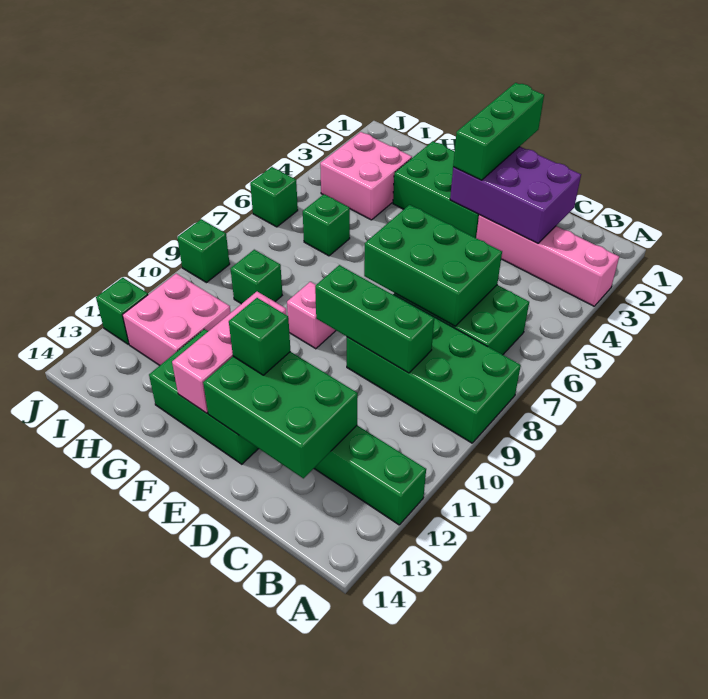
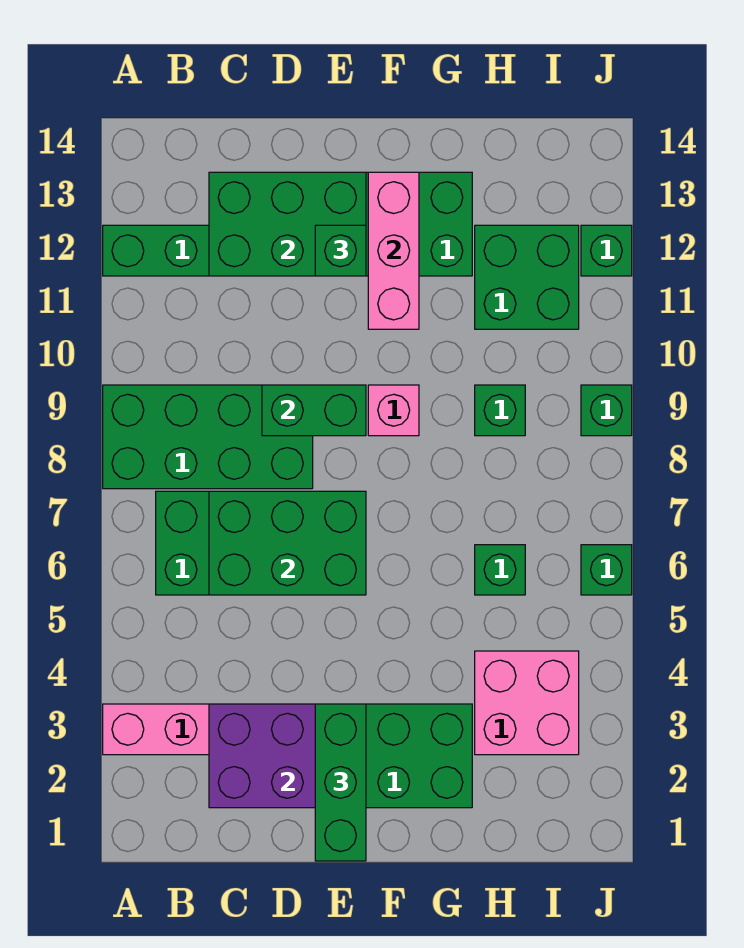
green brick C9:E9 level 2 -> green brick D9:E9 level 2
pink brick H11:I12 level 1 -> green brick H11:I12 level 1

